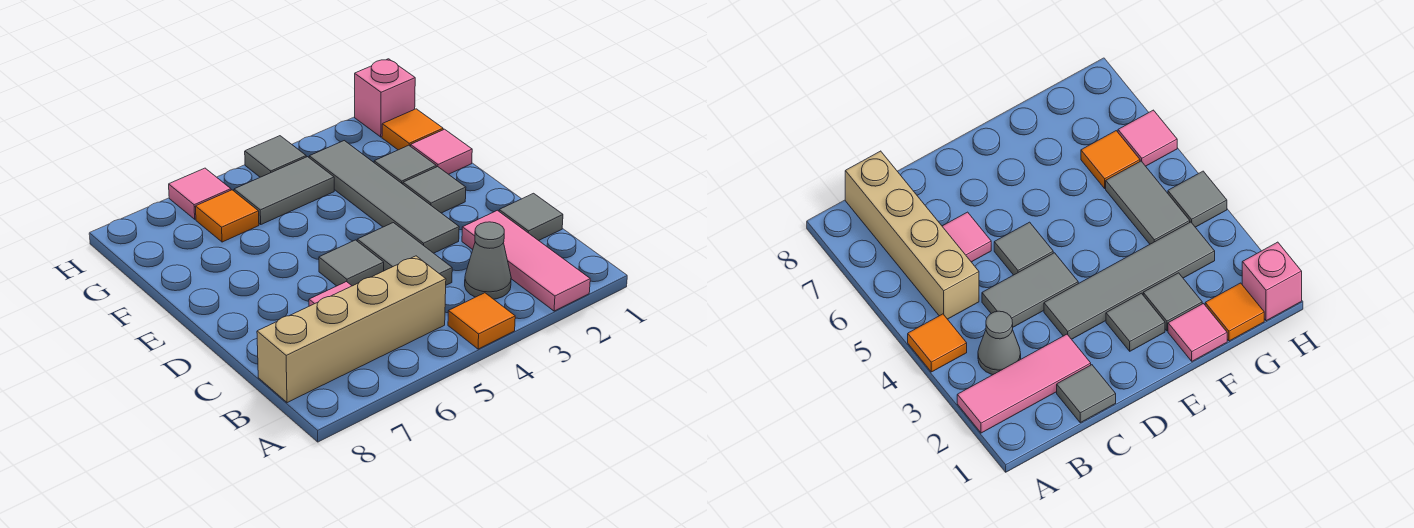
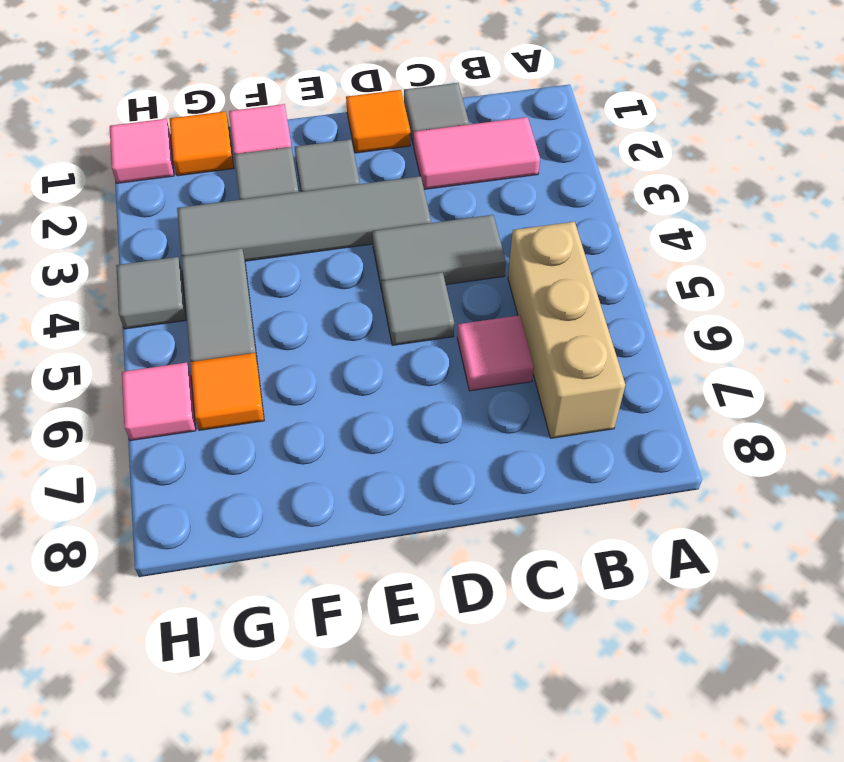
pink tile A2:C2 level 1 -> pink tile B2:C2 level 1
orange tile A4 level 1 -> orange tile D1 level 1
grey cone B3 level 1 -> none
tan brick B5:B8 level 1 -> tan brick B5:B7 level 1
pink brick H1 level 1 -> pink tile H1 level 1

